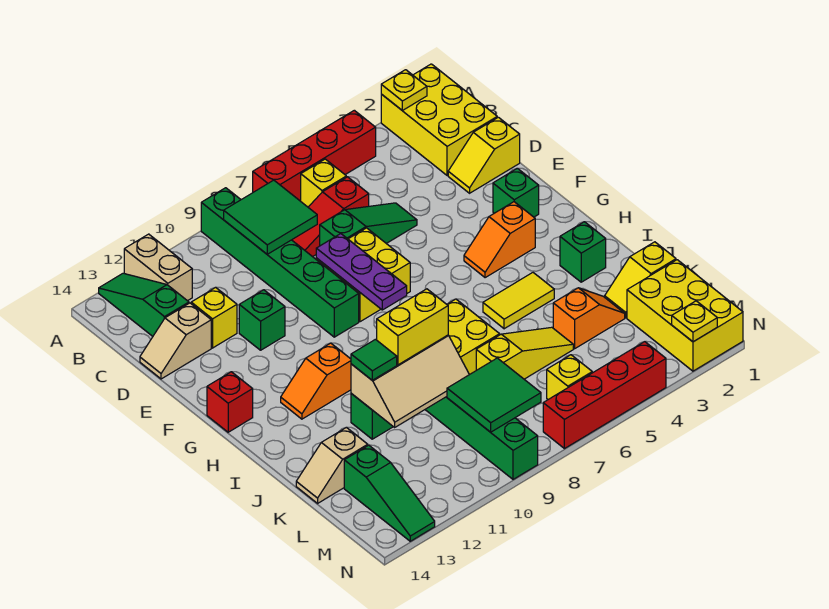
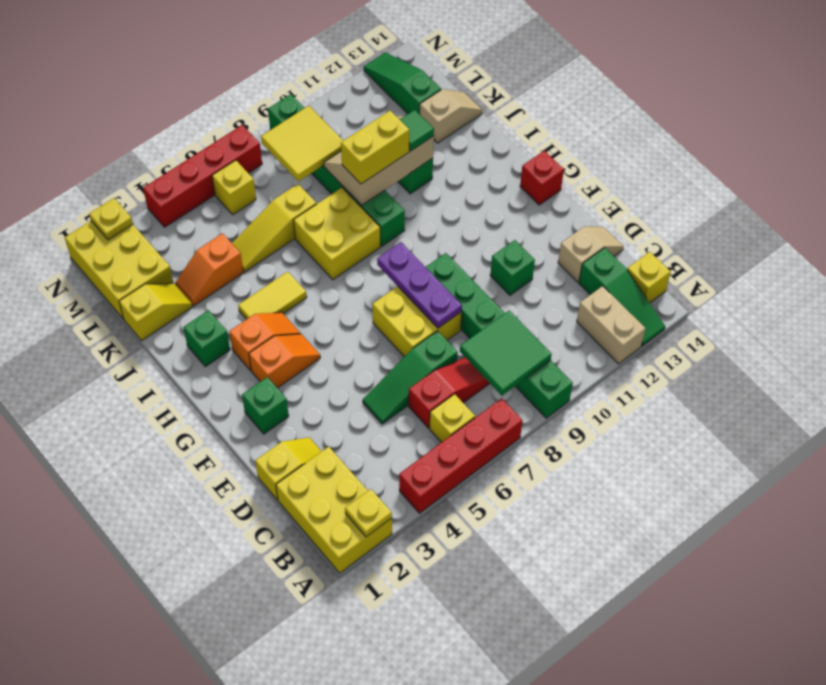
yellow brick D12 level 1 -> yellow brick B14 level 1
orange slope H11:H12 level 1 top 11 -> orange slope H3:H4 level 1 top 3
green tile L8:M9 level 2 -> yellow tile L8:M9 level 2

